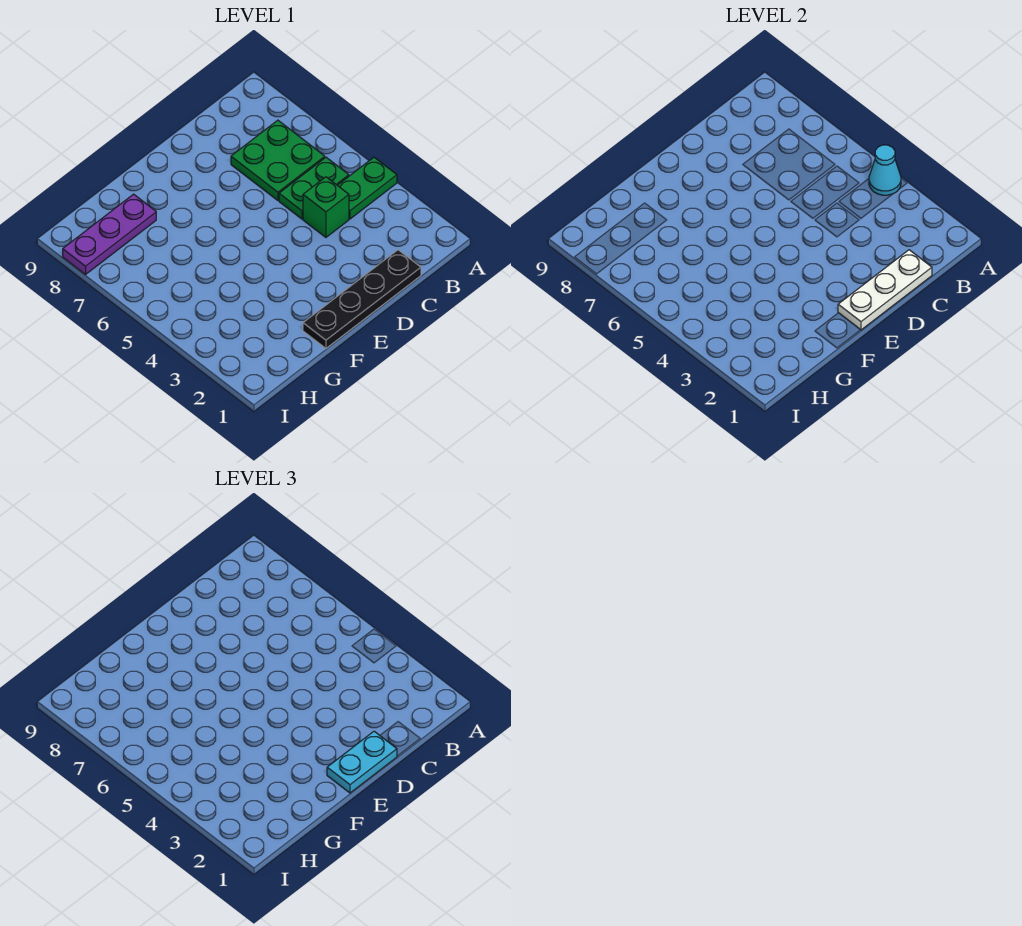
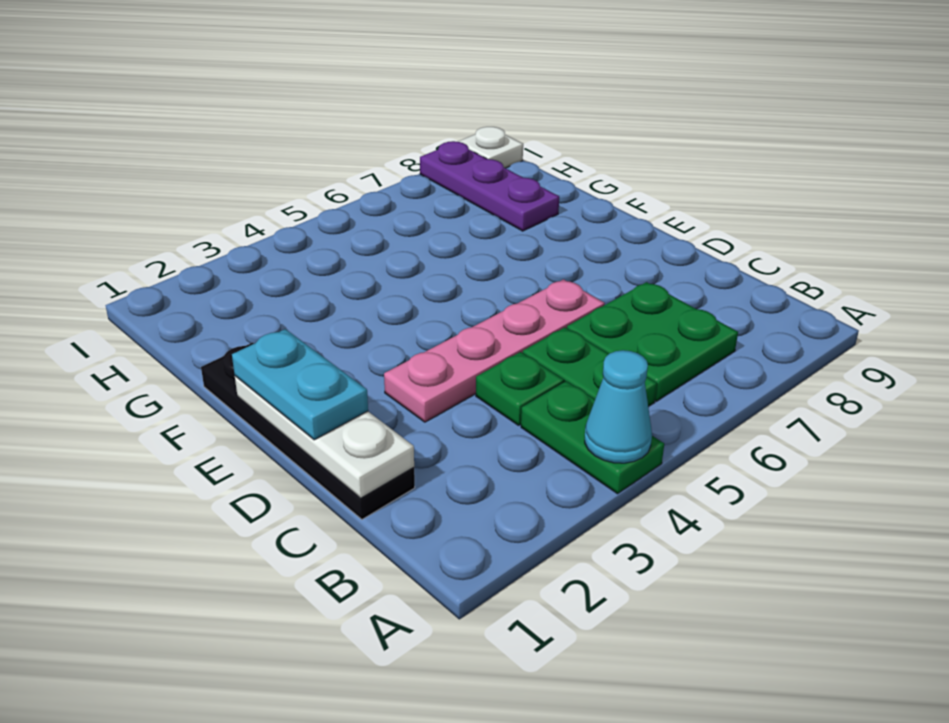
green brick C4 level 1 -> green plate C4 level 1
none -> pink plate D3:D6 level 1
none -> white plate I9 level 1

